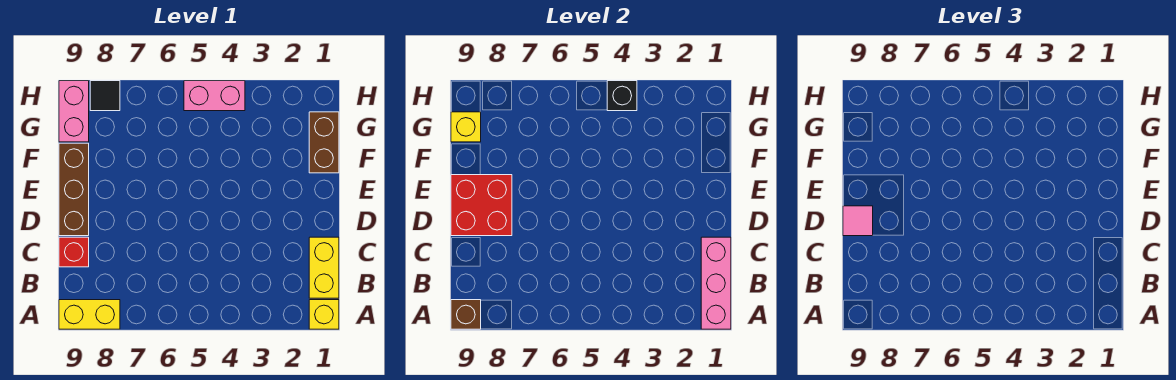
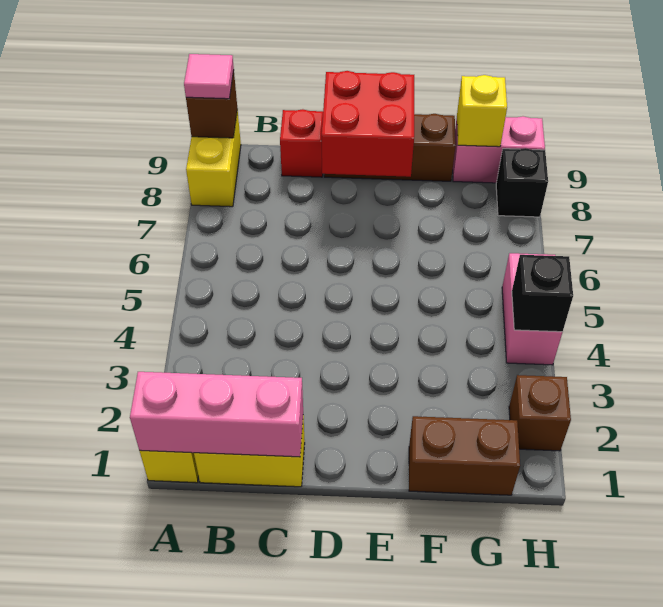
pink tile D9 level 3 -> pink tile A9 level 3
none -> brown brick H2 level 1
black tile H8 level 1 -> black brick H8 level 1

